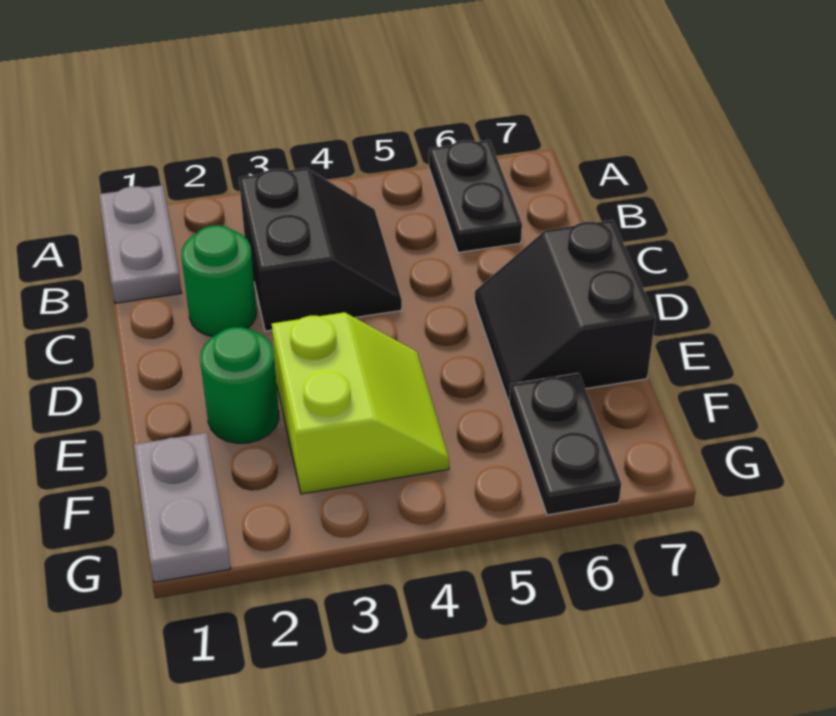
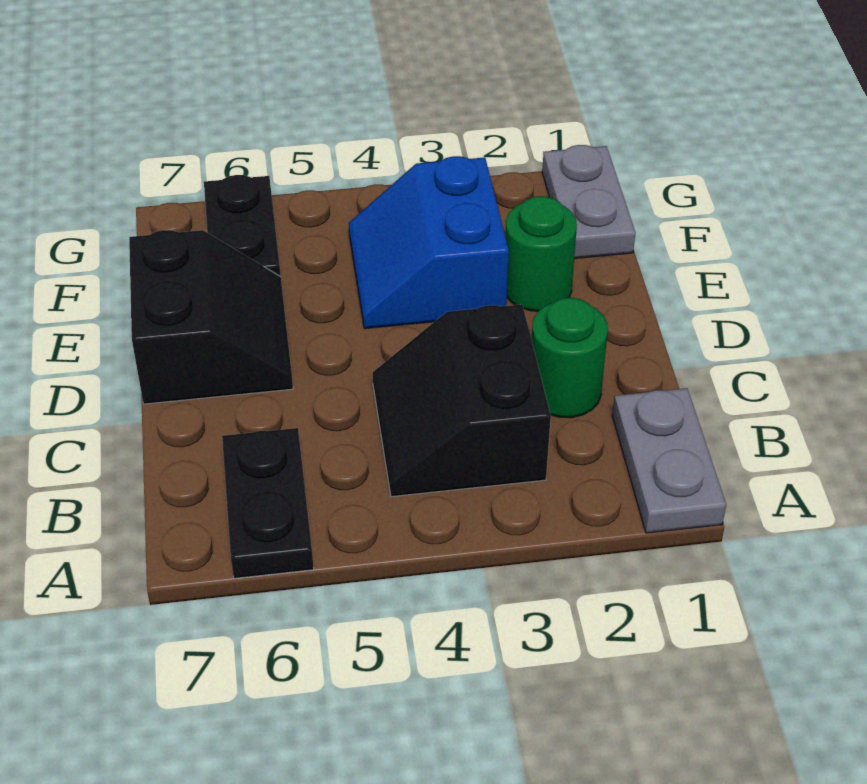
lime slope E3:F4 level 1 top 3 -> blue slope E3:F4 level 1 top 3

